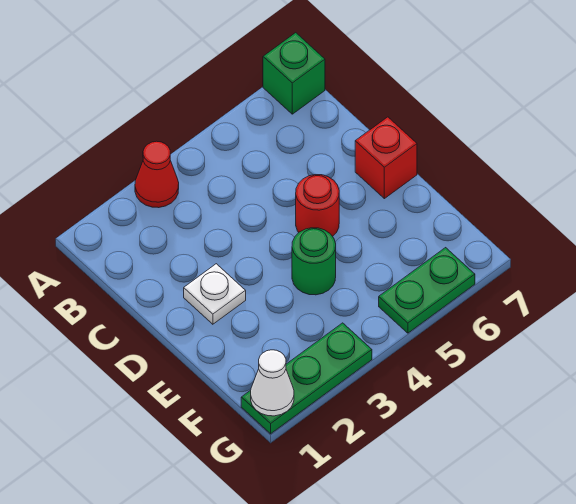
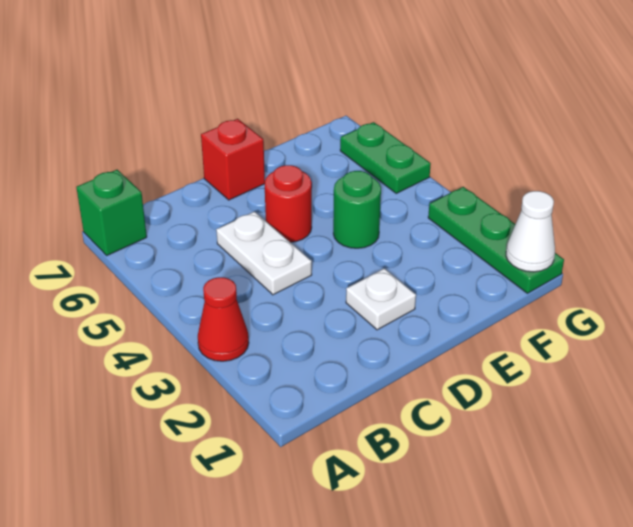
none -> white plate C4:C5 level 1

